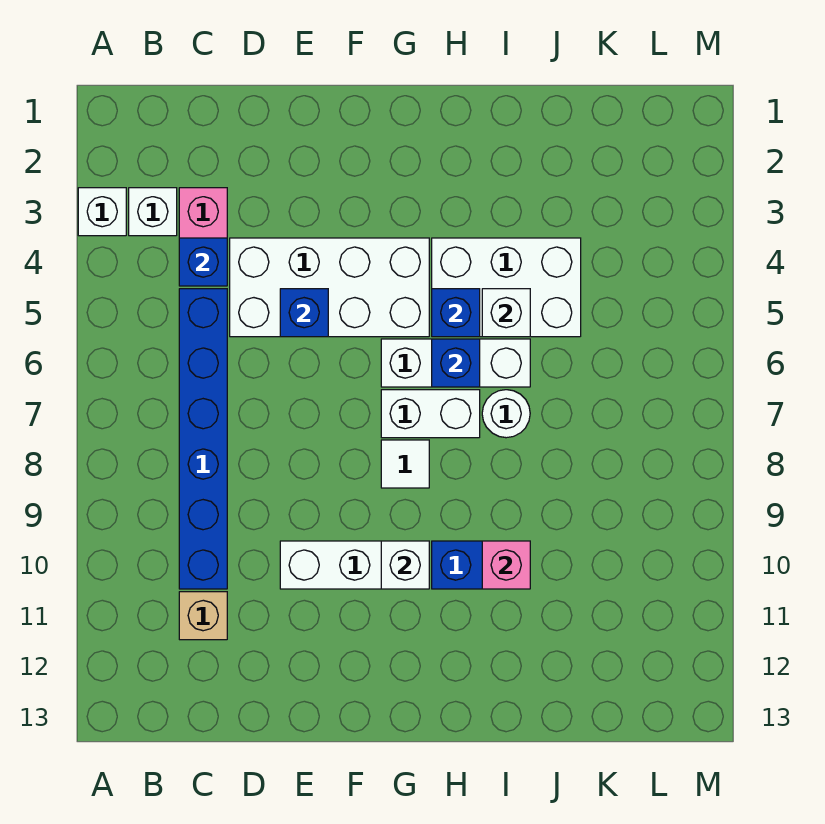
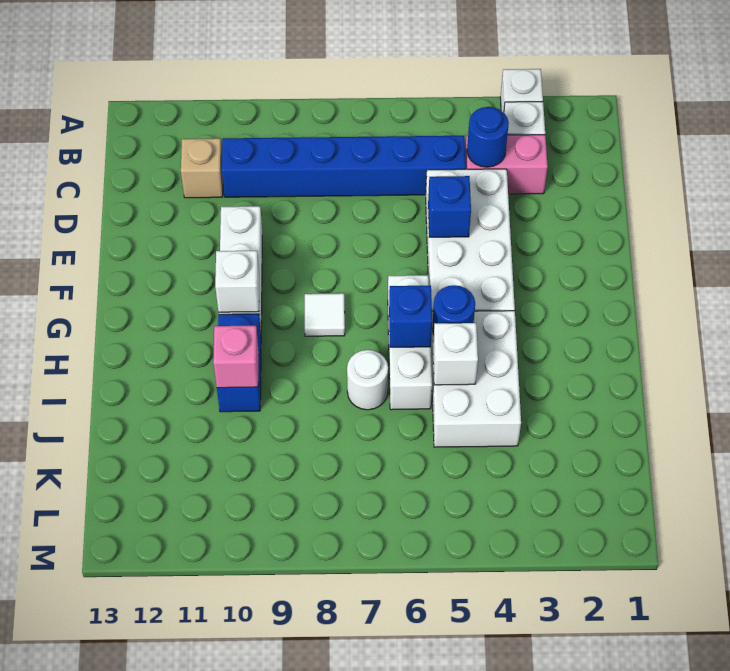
blue brick C4 level 2 -> blue round brick C4 level 2
white brick G7:H7 level 1 -> none
blue brick H5 level 2 -> blue round brick H5 level 2

